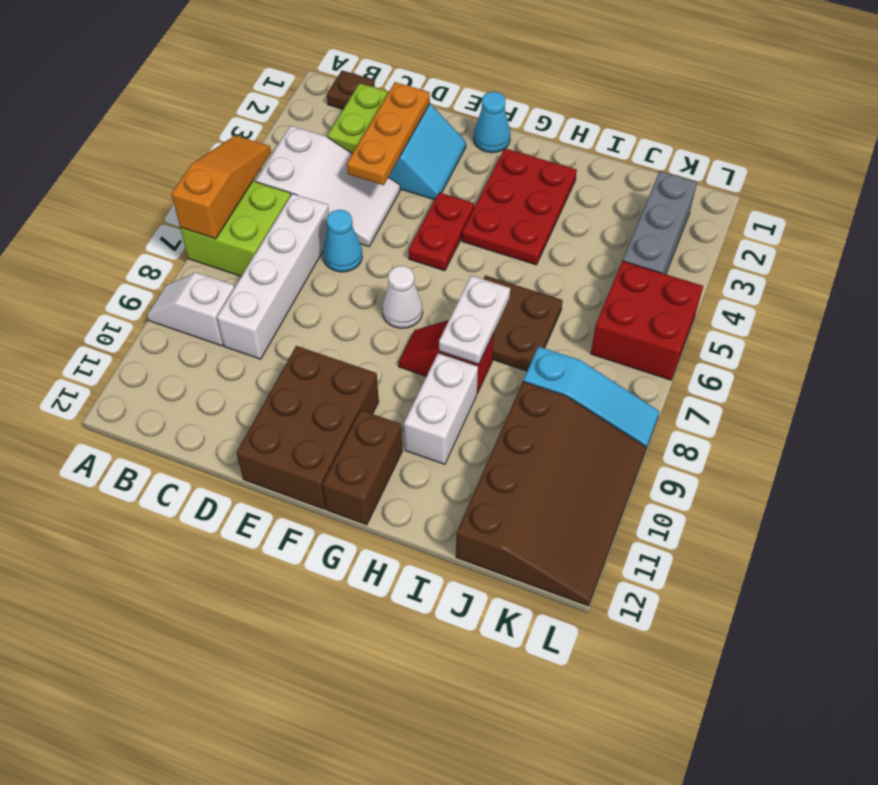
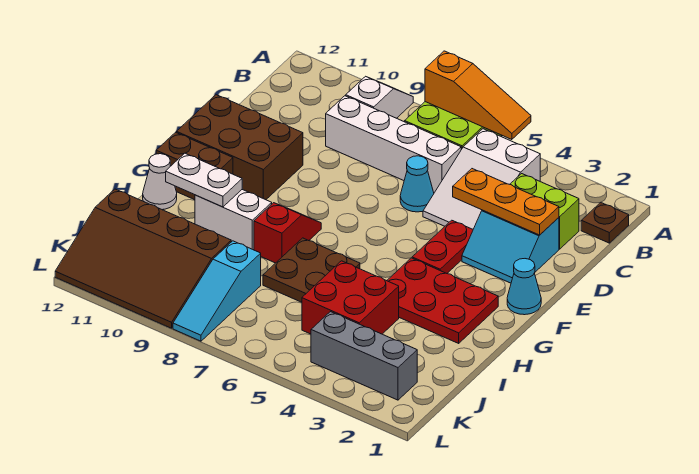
red plate F4:F5 level 1 -> red plate E4:F4 level 1
white cone F7 level 1 -> white cone H12 level 1
white plate H7:H8 level 2 -> white plate H10:H11 level 2
red brick K5:L6 level 1 -> red brick I4:J5 level 1

